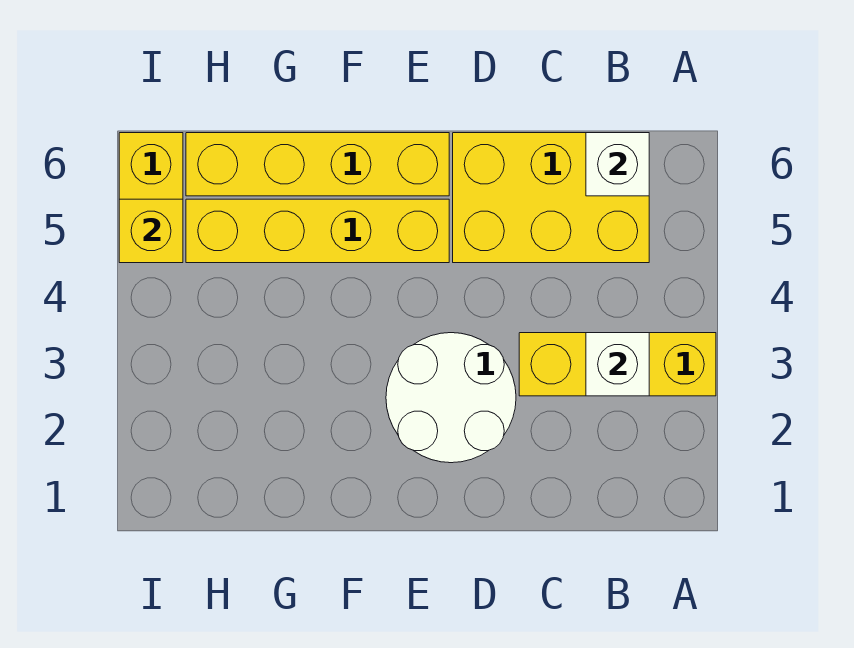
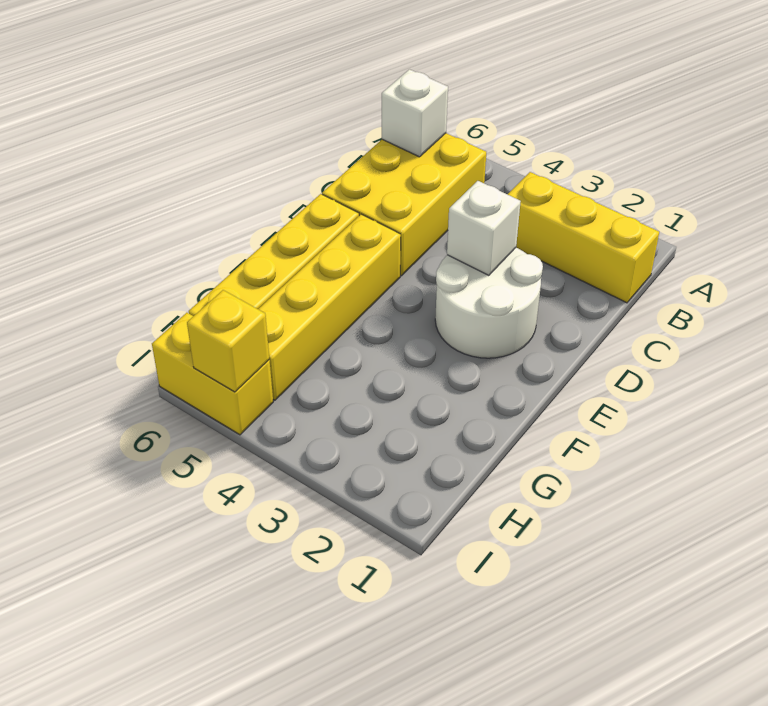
yellow brick A3:C3 level 1 -> yellow brick B1:B3 level 1
white brick B3 level 2 -> white brick D3 level 2

